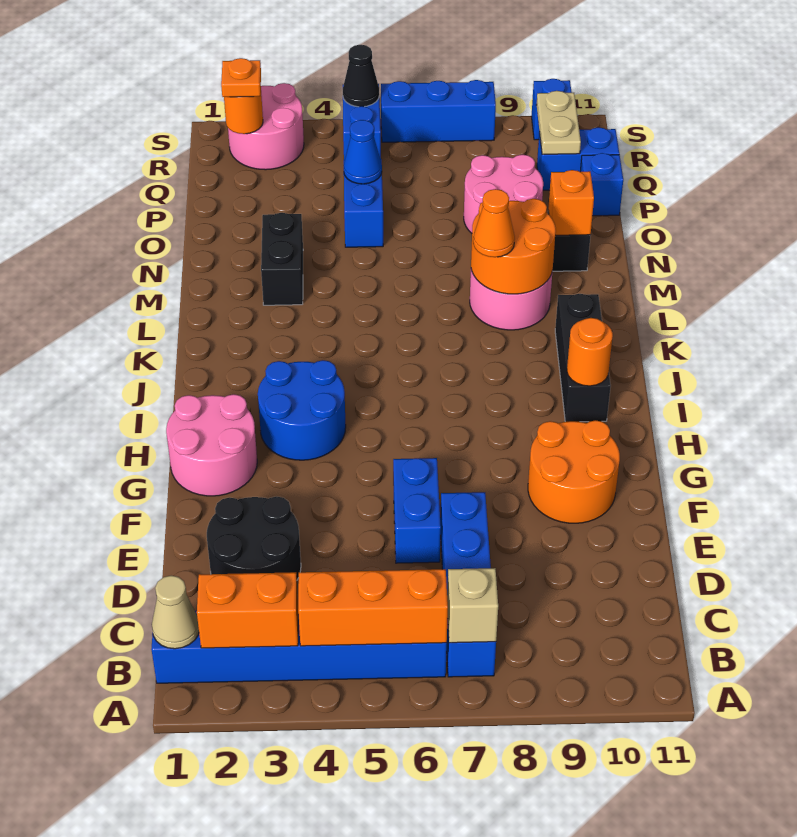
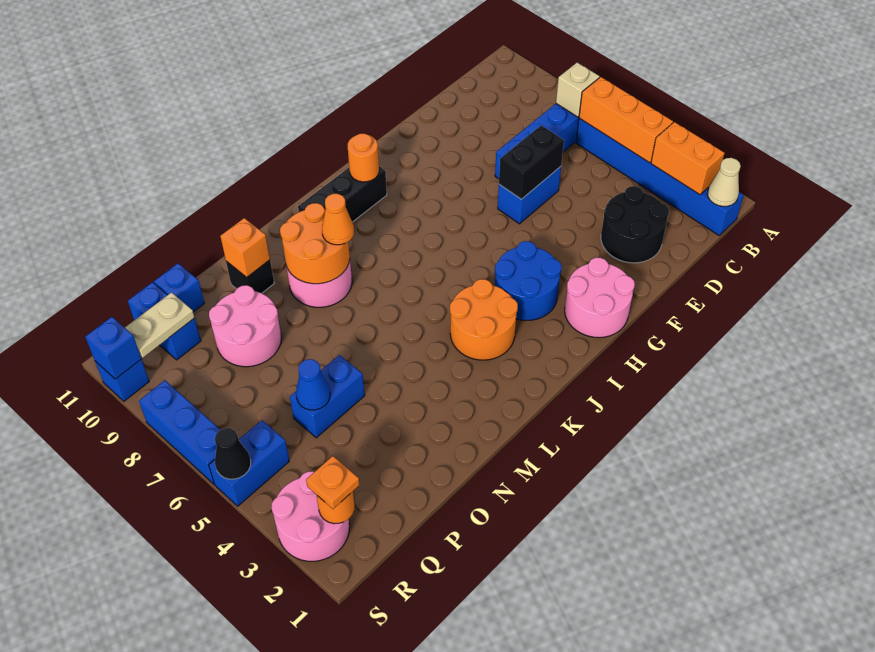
orange round brick F9:G10 level 1 -> orange round brick J3:K4 level 1
black brick M3:N3 level 1 -> black brick E6:F6 level 2
none -> blue brick S10 level 2

